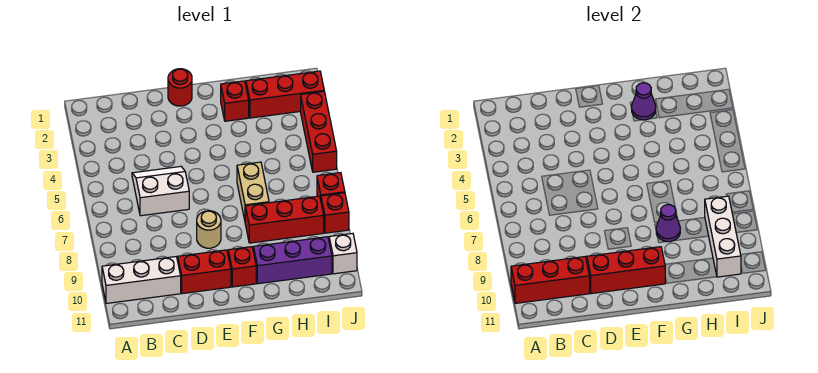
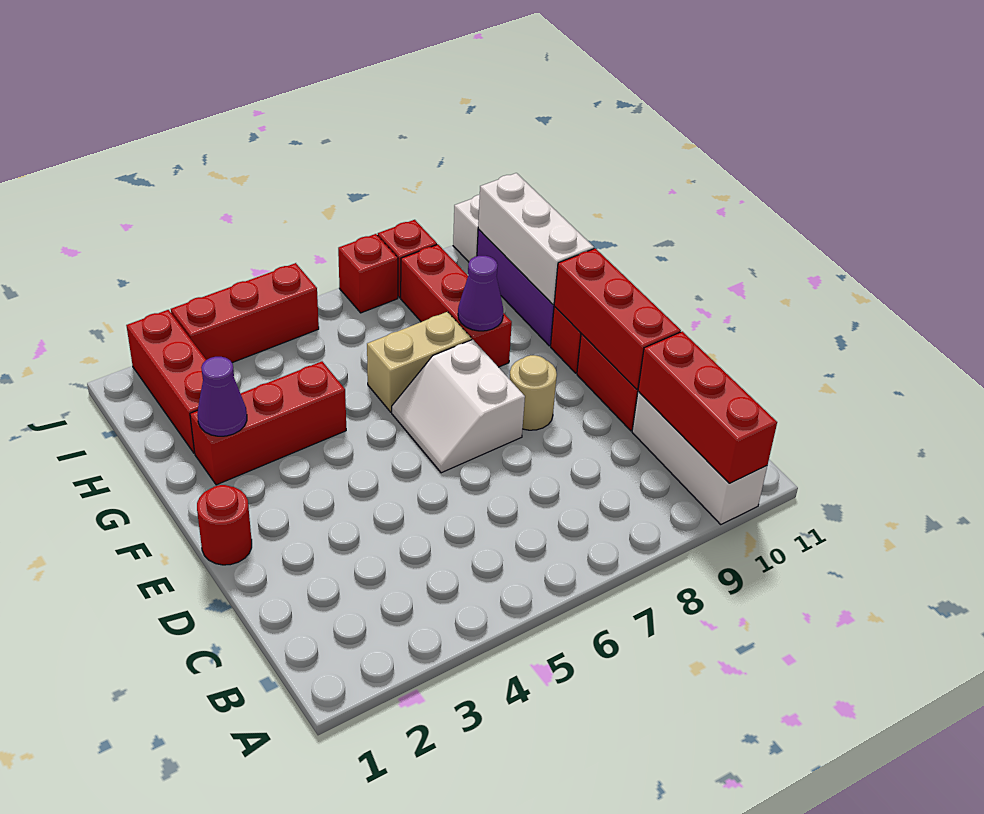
white slope C5:D6 level 1 top 6 -> white slope E6:F7 level 1 top 7
red brick G2 level 1 -> red brick G2:G4 level 1
white brick I8:I10 level 2 -> white brick G10:I10 level 2

